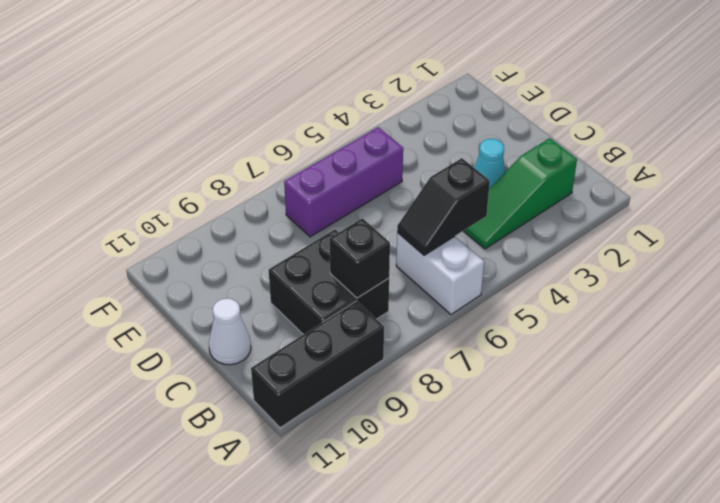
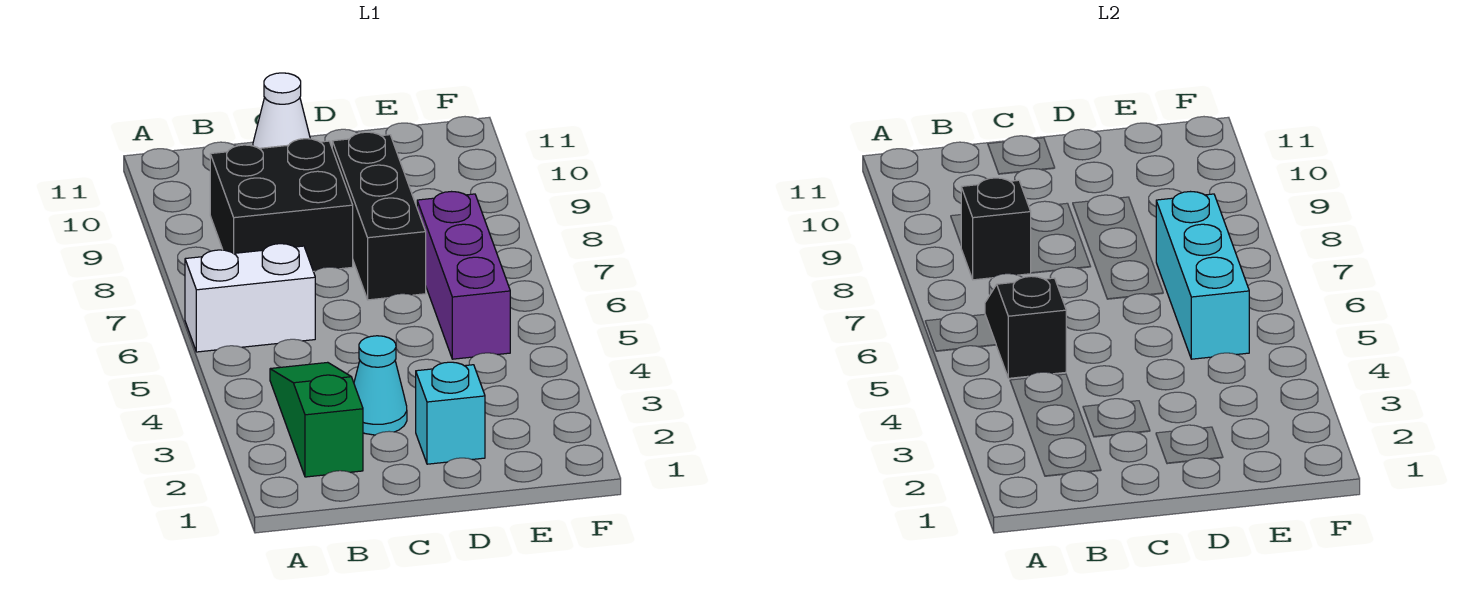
black brick A9:A11 level 1 -> black brick D7:D9 level 1
none -> cyan brick D2 level 1
none -> cyan brick E5:E7 level 2

